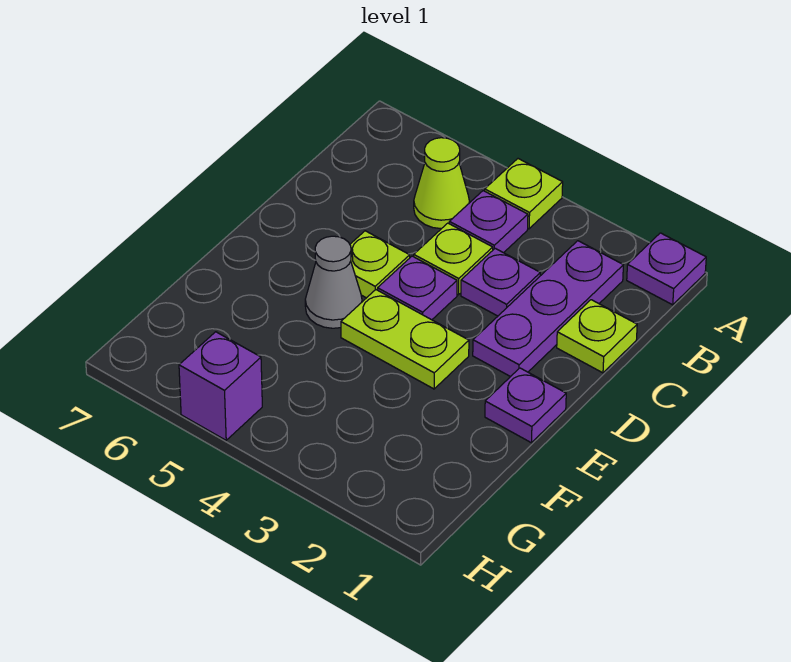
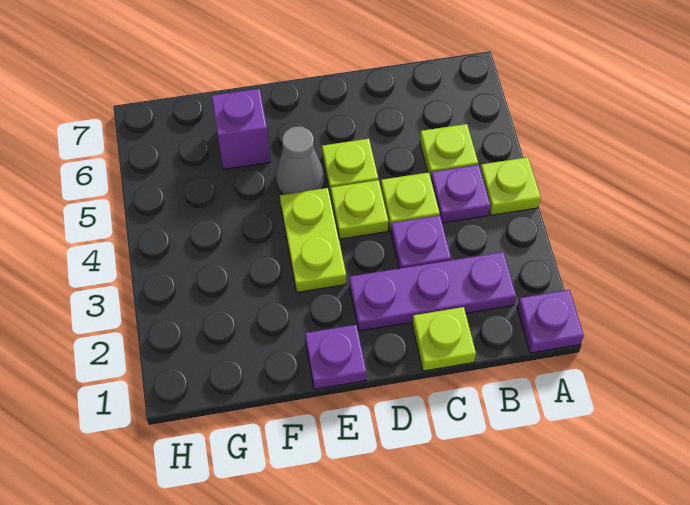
lime cone B5 level 1 -> lime plate B5 level 1
purple plate D4 level 1 -> lime plate D4 level 1
purple brick H5 level 1 -> purple brick F6 level 1

